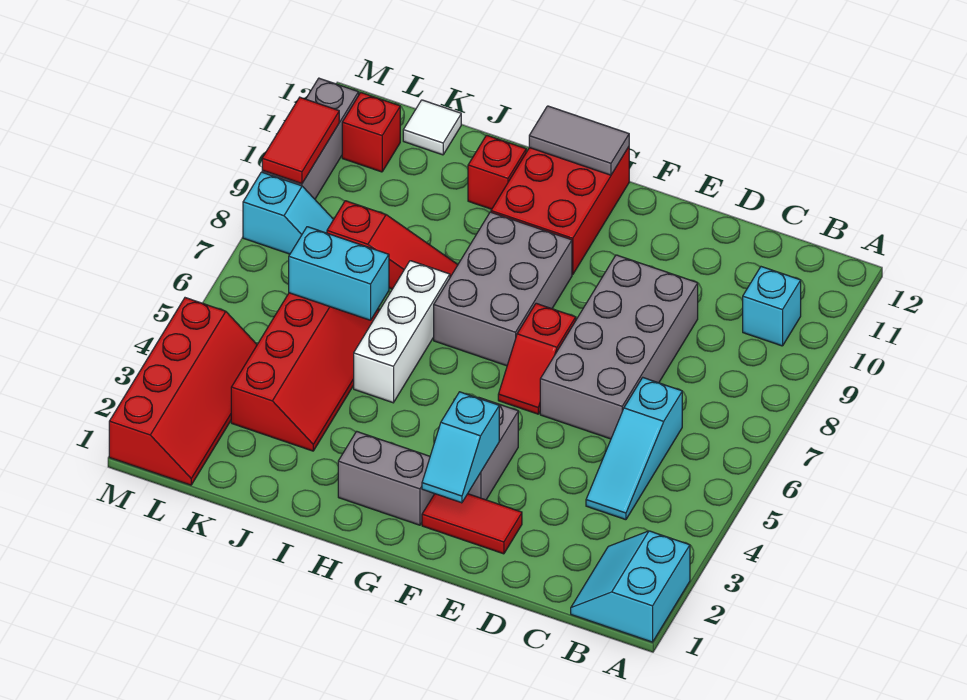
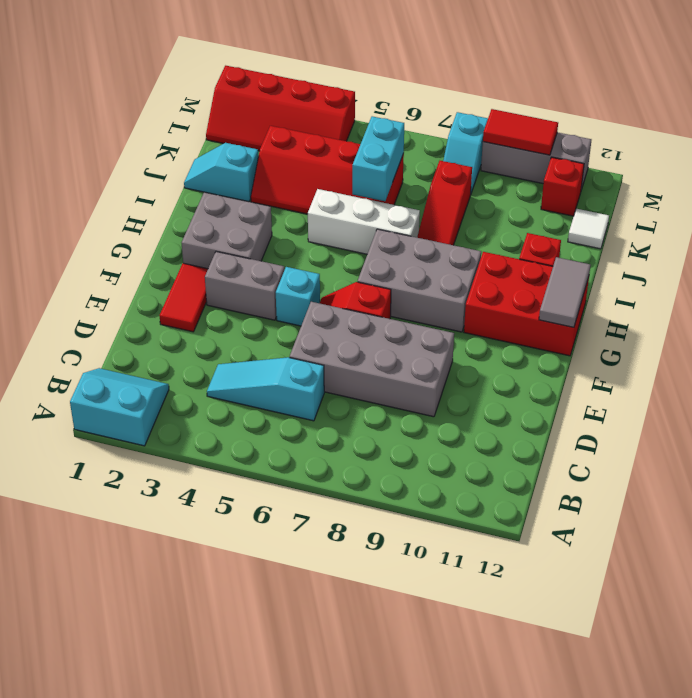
cyan brick B10 level 1 -> cyan brick F5 level 1
cyan slope F2:F3 level 2 top 3 -> cyan slope J1:J2 level 1 top 2
grey brick G2:H2 level 1 -> grey brick G2:H3 level 1

